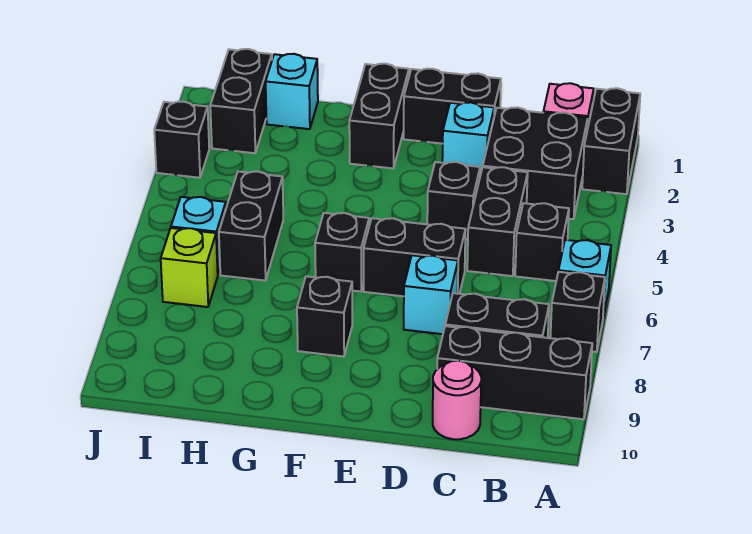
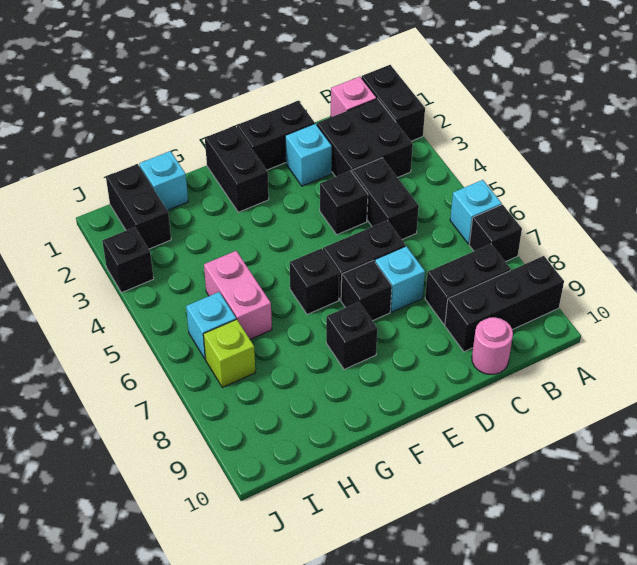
black brick B5 level 1 -> black brick E7 level 1
black brick H5:H6 level 1 -> pink brick H5:H6 level 1

